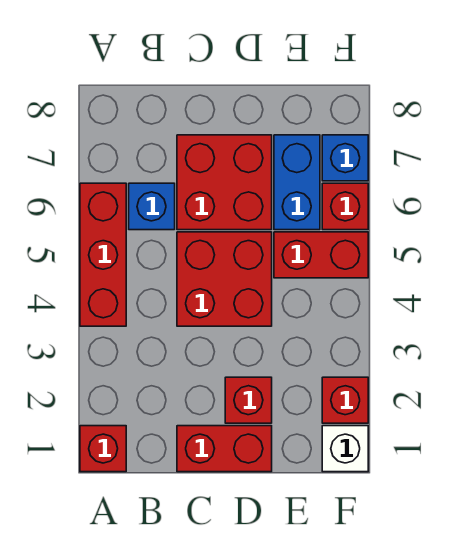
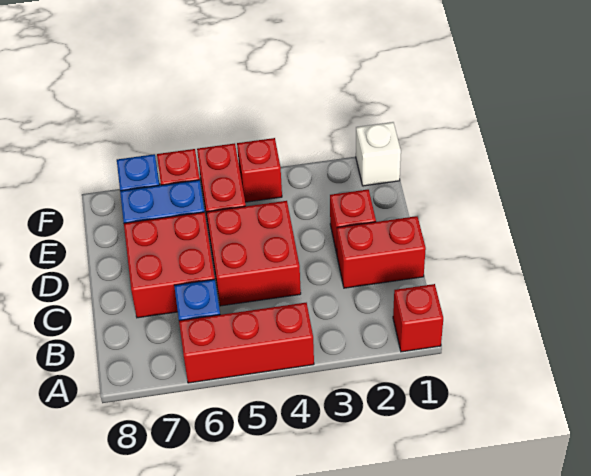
red brick C1:D1 level 1 -> red brick C1:C2 level 1
red brick F2 level 1 -> red brick F4 level 1

